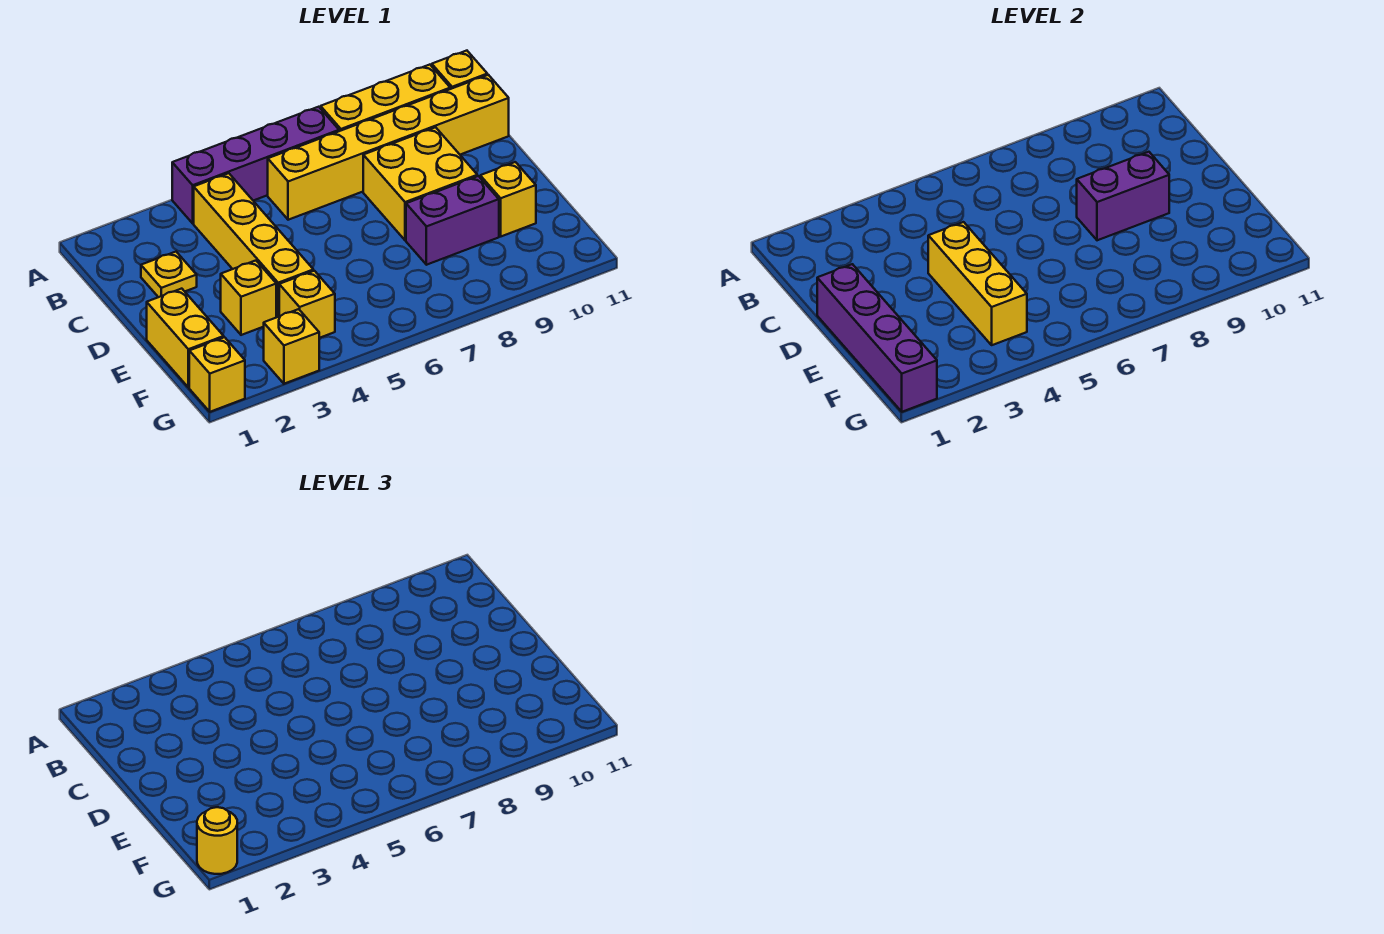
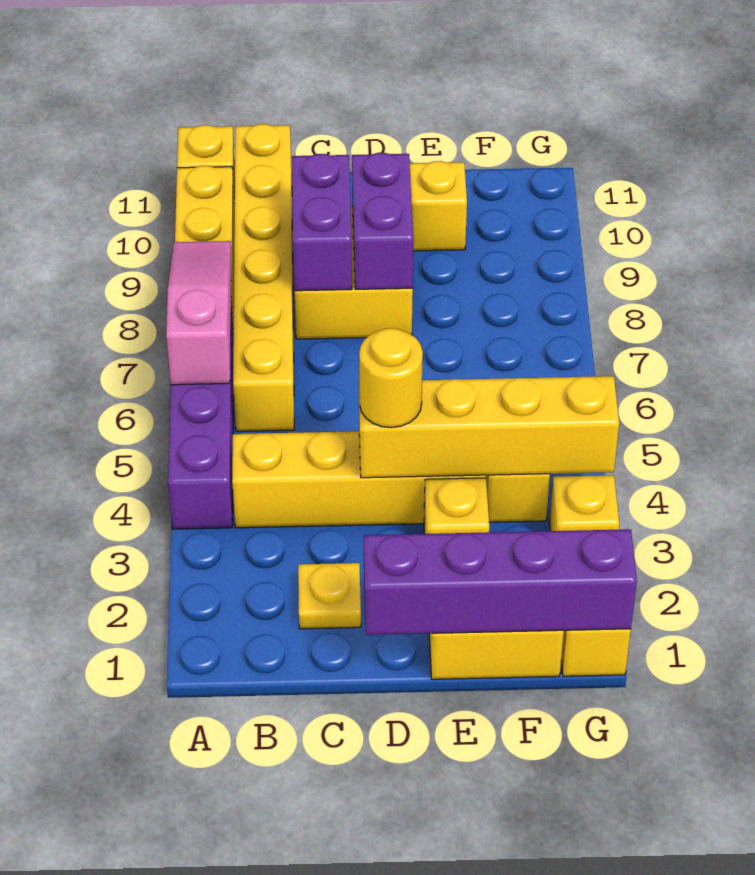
none -> pink slope A6:A8 level 2 top 6
yellow brick D4:F4 level 2 -> yellow brick D4:G4 level 2
purple brick E8:E9 level 1 -> purple brick C8:C9 level 2
yellow round brick G1 level 3 -> yellow round brick D4 level 3

